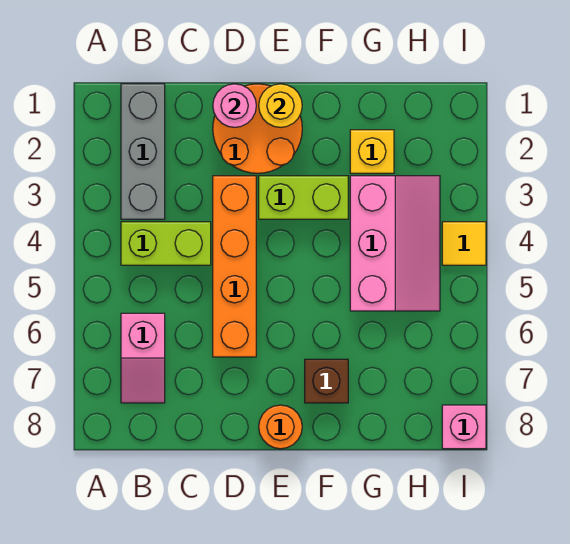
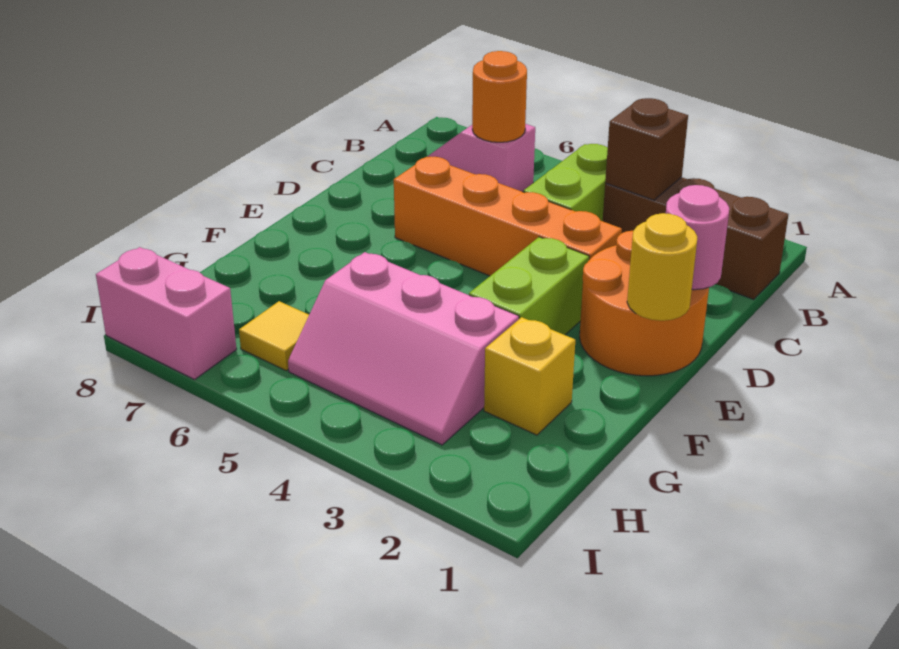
grey brick B1:B3 level 1 -> brown brick B1:B3 level 1
orange round brick E8 level 1 -> orange round brick B6 level 2
brown brick F7 level 1 -> brown brick B3 level 2
yellow tile I4 level 1 -> yellow tile H6 level 1
pink brick I8 level 1 -> pink brick I7:I8 level 1

